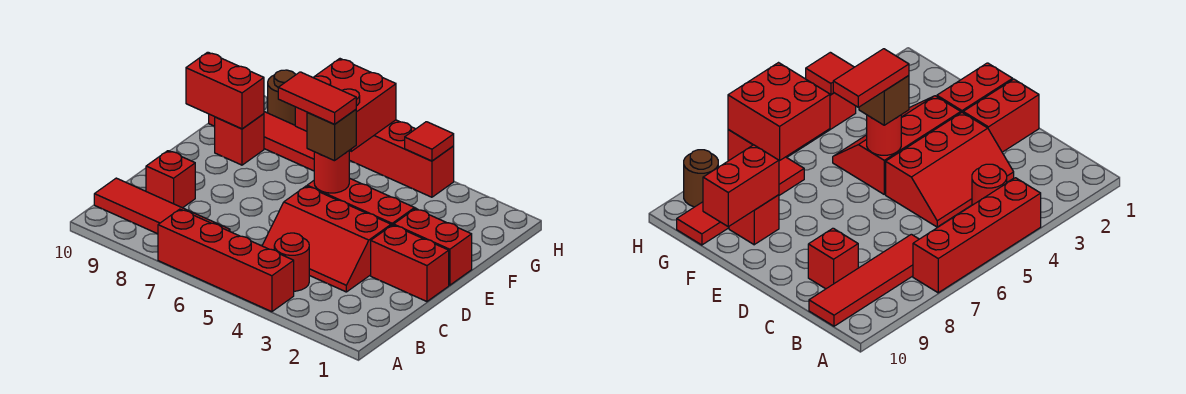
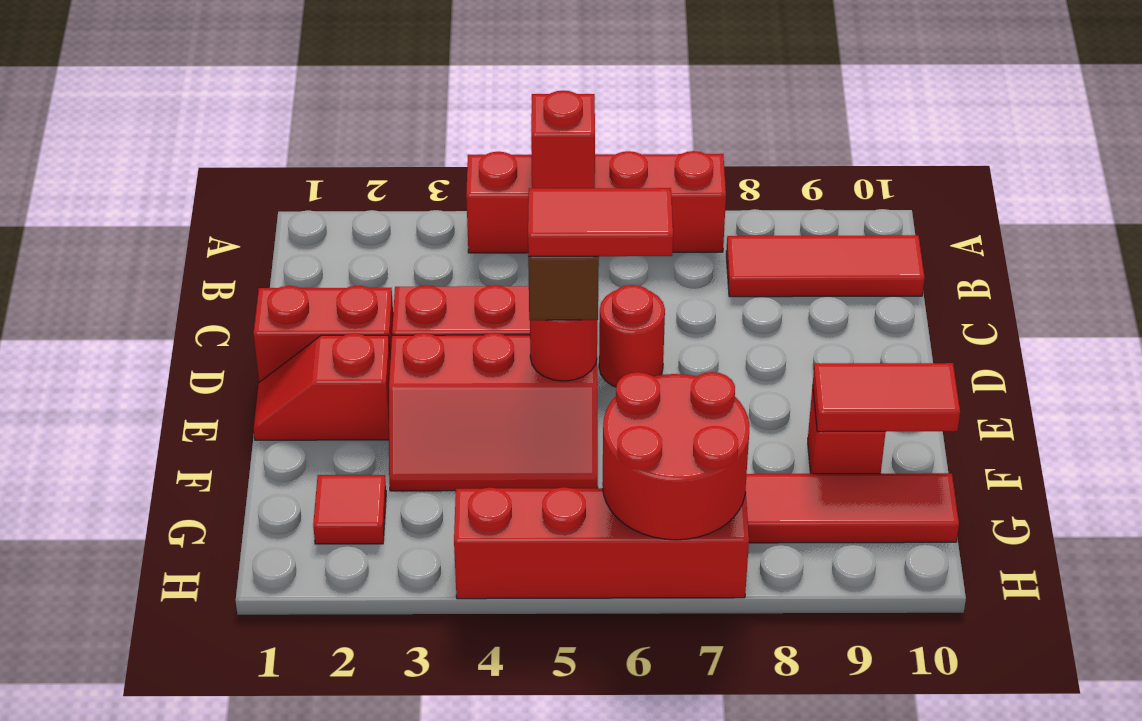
red round brick B4 level 1 -> red round brick D6 level 1
red tile B7:B10 level 1 -> red tile B8:B10 level 1
red brick C9 level 1 -> red brick A5 level 2
red brick E1:E2 level 1 -> red slope E1:E2 level 1 top 2
red brick F9:F10 level 2 -> red tile F9:F10 level 2
red brick G6:H7 level 2 -> red round brick G6:H7 level 2
red tile H4 level 2 -> red tile G2 level 1
brown round brick H9 level 1 -> none

